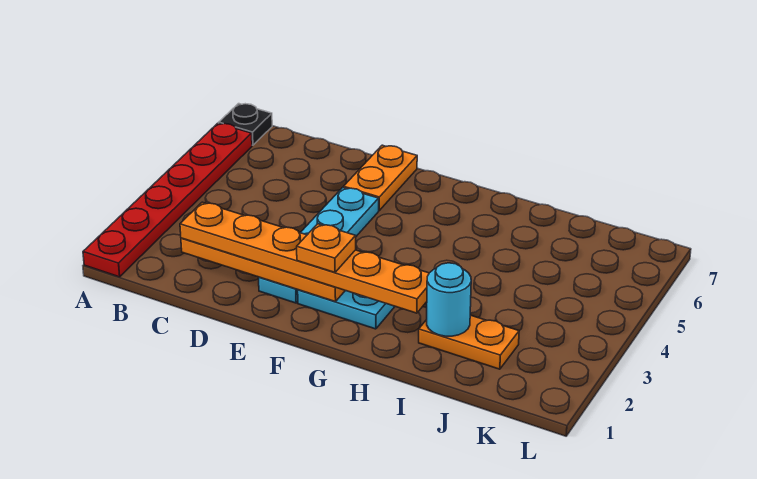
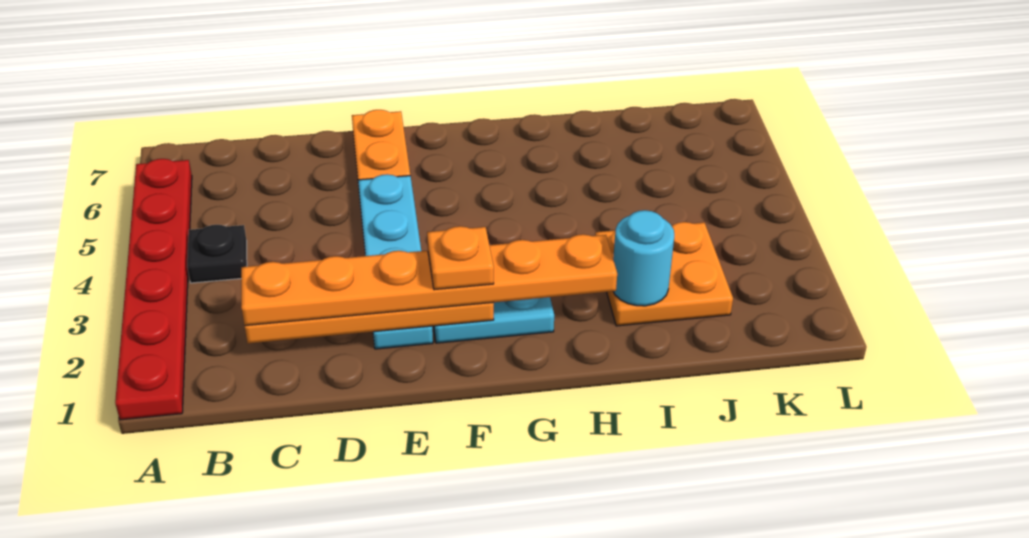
black plate A7 level 1 -> black plate B4 level 1
orange plate I2:J2 level 1 -> orange plate I2:J3 level 1

